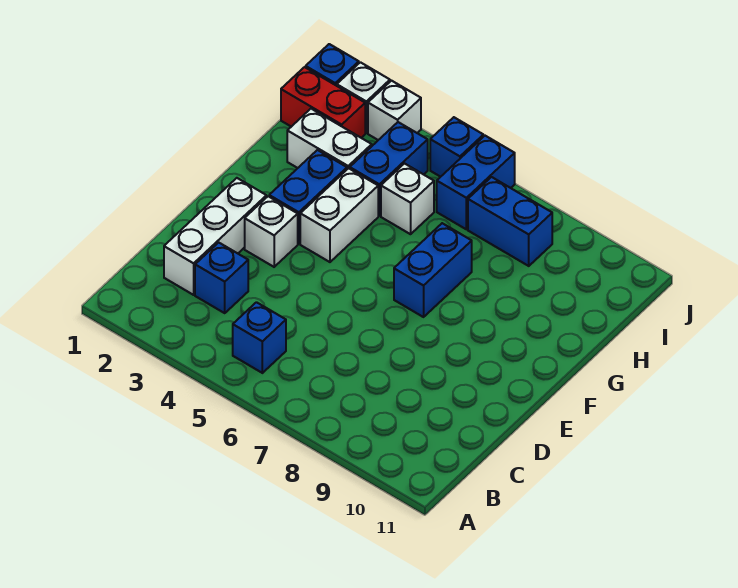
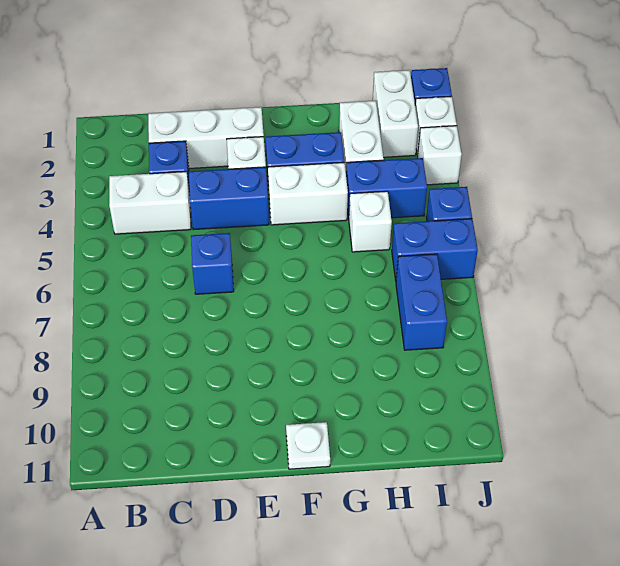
none -> white brick B4:C4 level 1
blue brick B5 level 1 -> blue brick D6 level 1
blue brick F7:G7 level 1 -> blue brick D4:E4 level 1
none -> white plate F11 level 1
red brick I1:I2 level 1 -> white brick I1:I2 level 1

